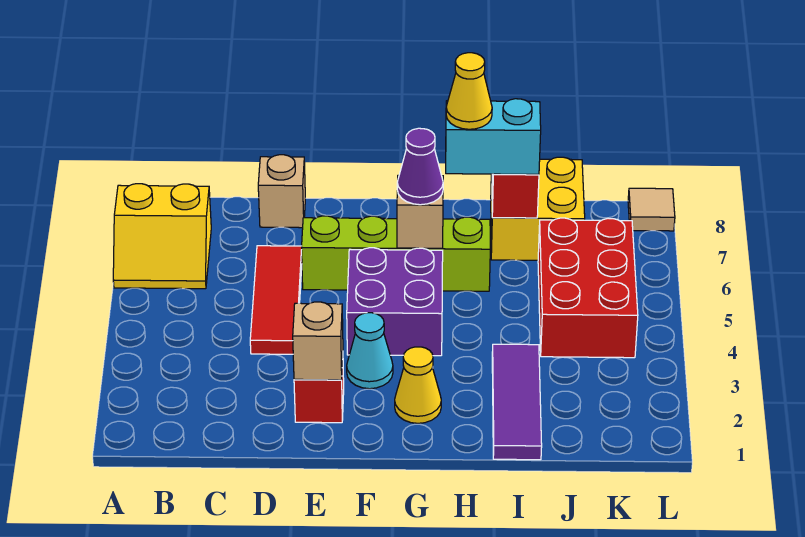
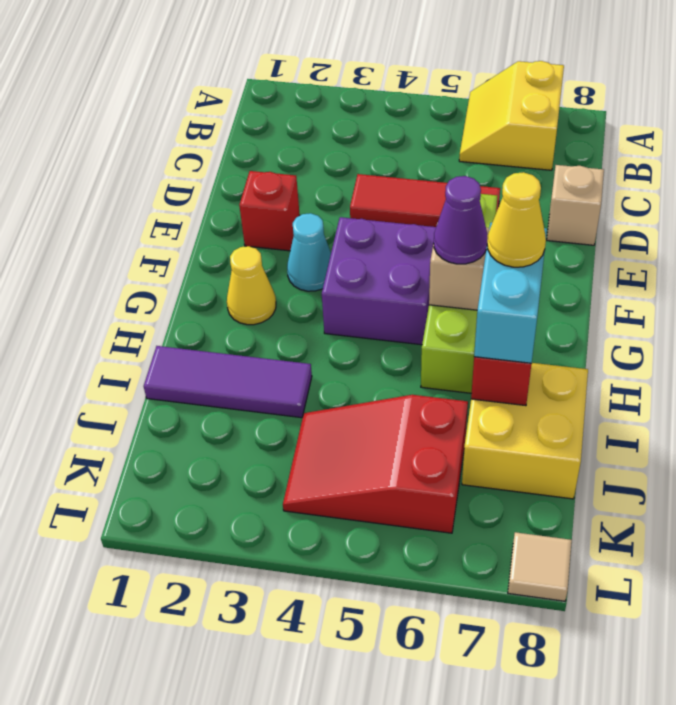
tan brick E2 level 2 -> none
red brick J4:K6 level 1 -> red slope J4:K6 level 1 top 6

